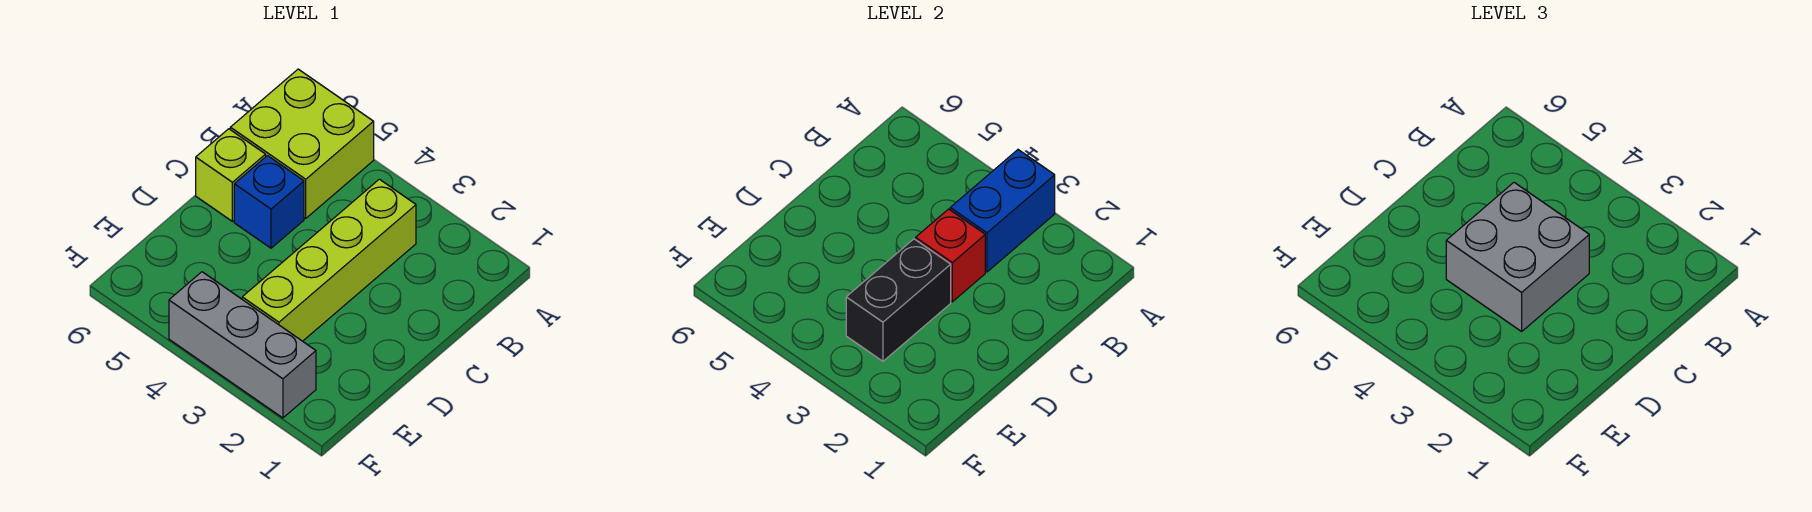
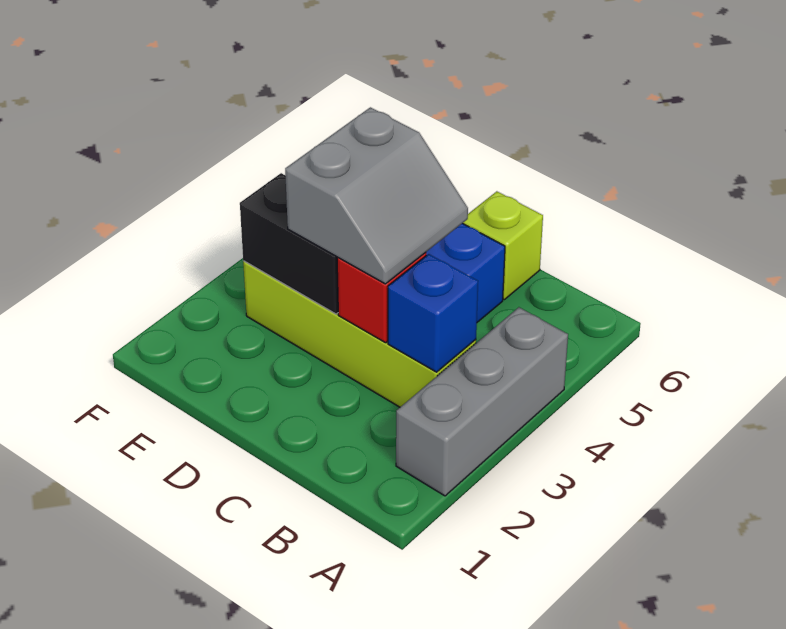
blue brick A3:B3 level 2 -> blue brick B3 level 2
lime brick A5:B6 level 1 -> none
grey brick C3:D4 level 3 -> grey slope C3:D4 level 3 top D
grey brick F2:F4 level 1 -> grey brick A2:A4 level 1

